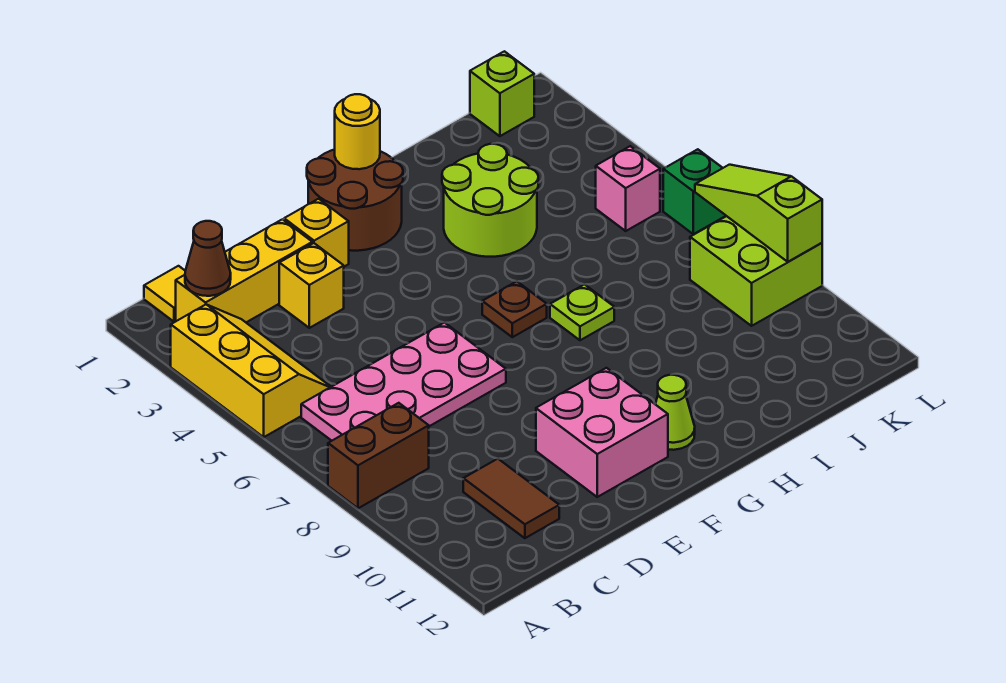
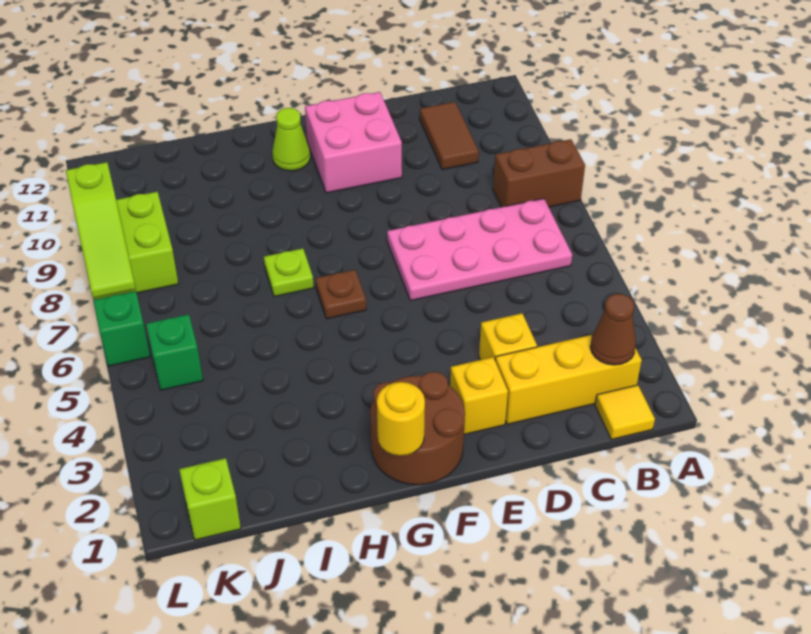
yellow slope A3:B5 level 1 top A -> none
lime round brick H3:I4 level 1 -> none
pink brick K5 level 1 -> green brick K5 level 1

